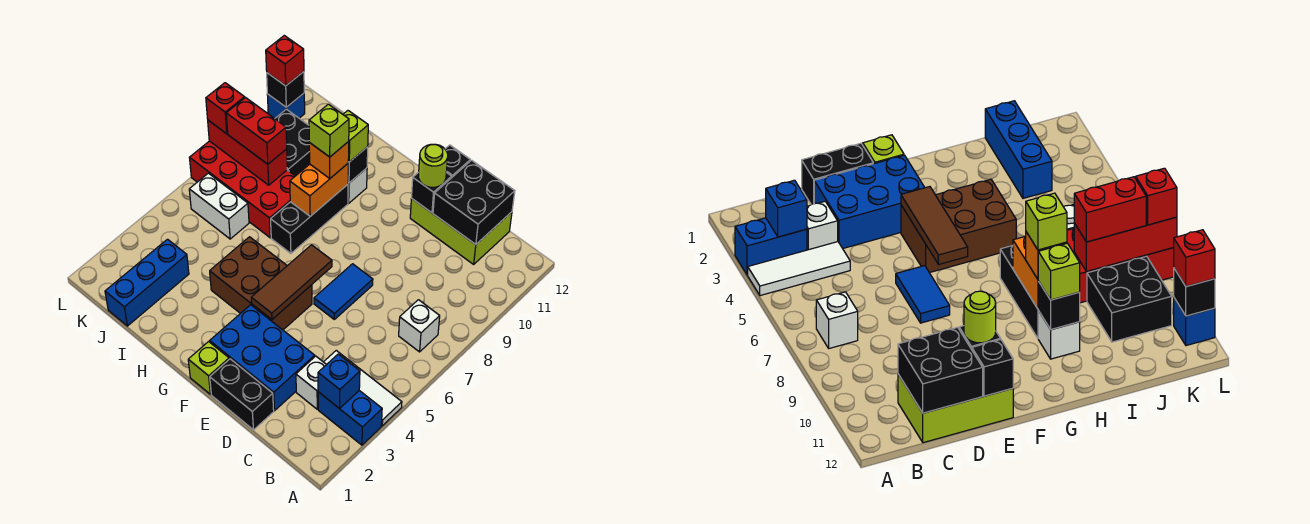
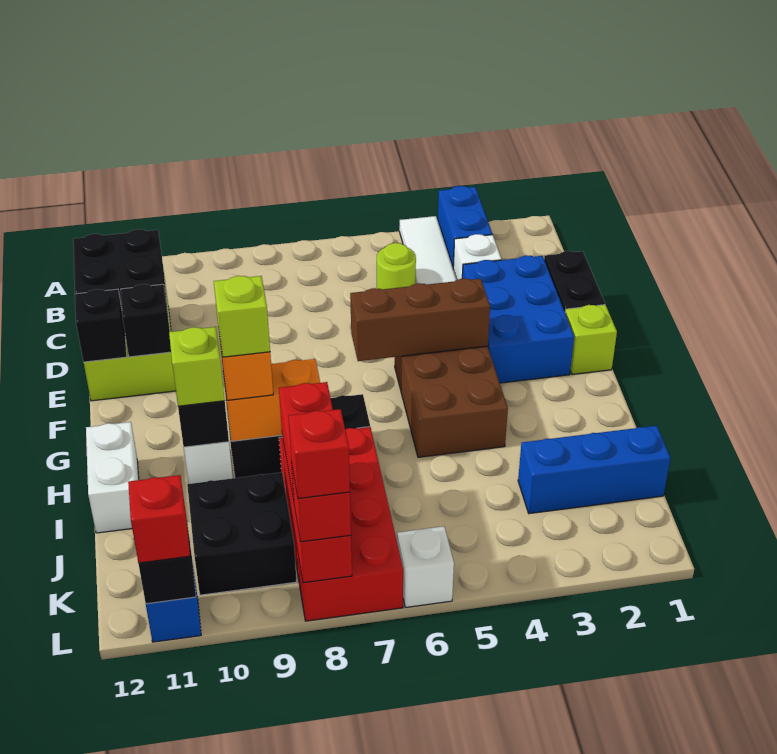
blue brick B3 level 2 -> none
white brick B7 level 1 -> white brick L6 level 1
blue tile E6:E7 level 1 -> none
lime round brick E11 level 3 -> lime round brick C5 level 1
brown tile F4:F6 level 2 -> brown brick F4:F6 level 2
white brick J6:K6 level 1 -> white brick H12:I12 level 1
none -> red brick L8 level 4

